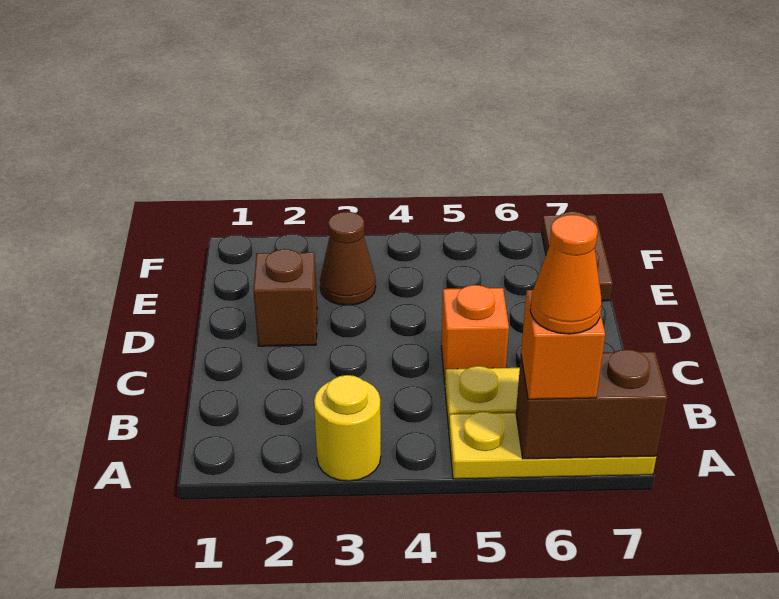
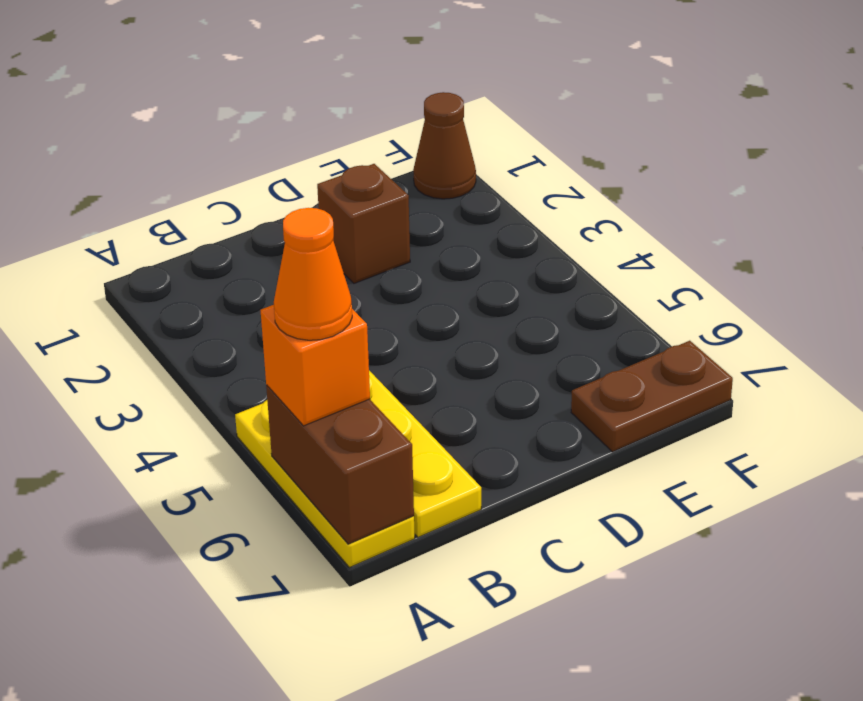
yellow round brick A3 level 1 -> none
orange brick C5 level 1 -> none
brown cone E3 level 1 -> brown cone F1 level 1

